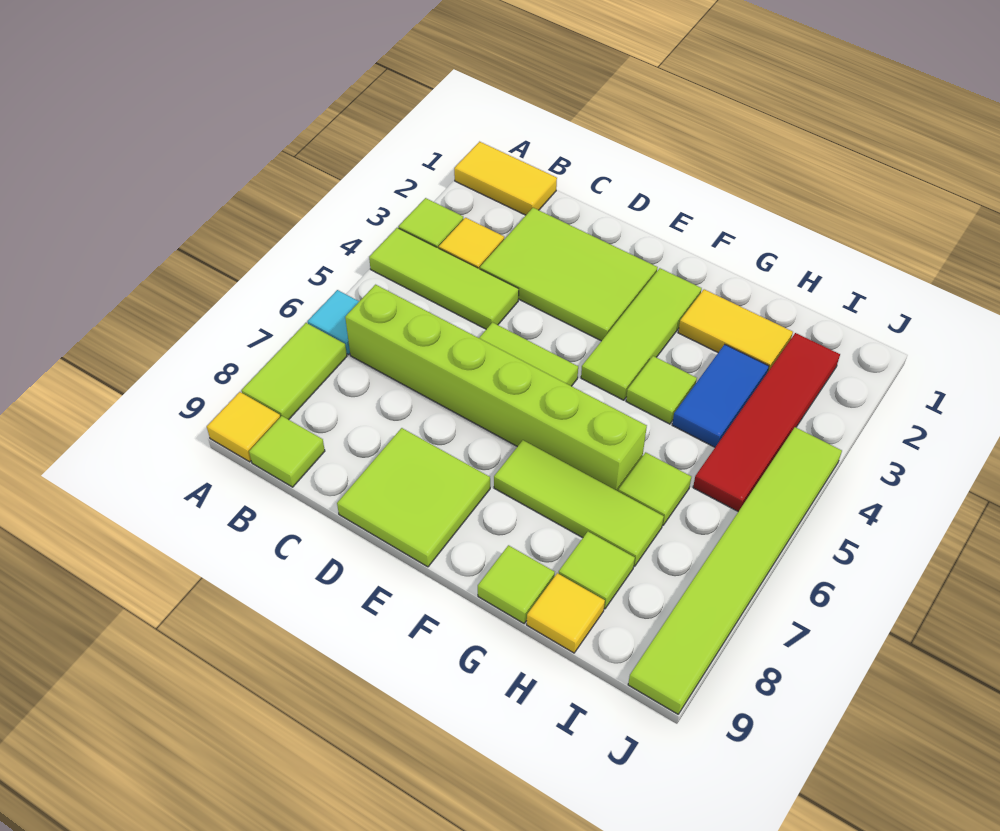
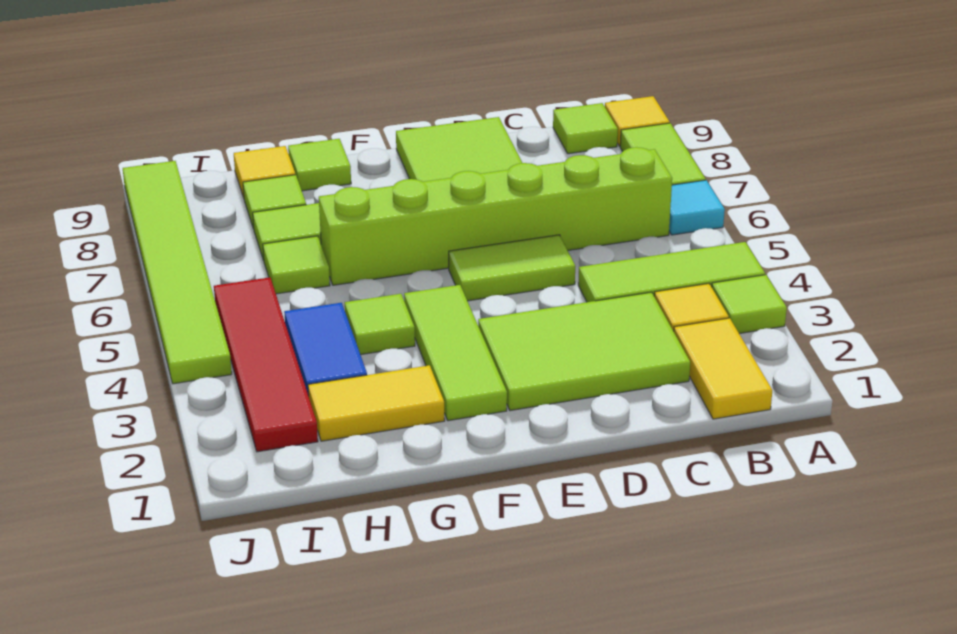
yellow tile A1:B1 level 1 -> yellow tile B1:B2 level 1

